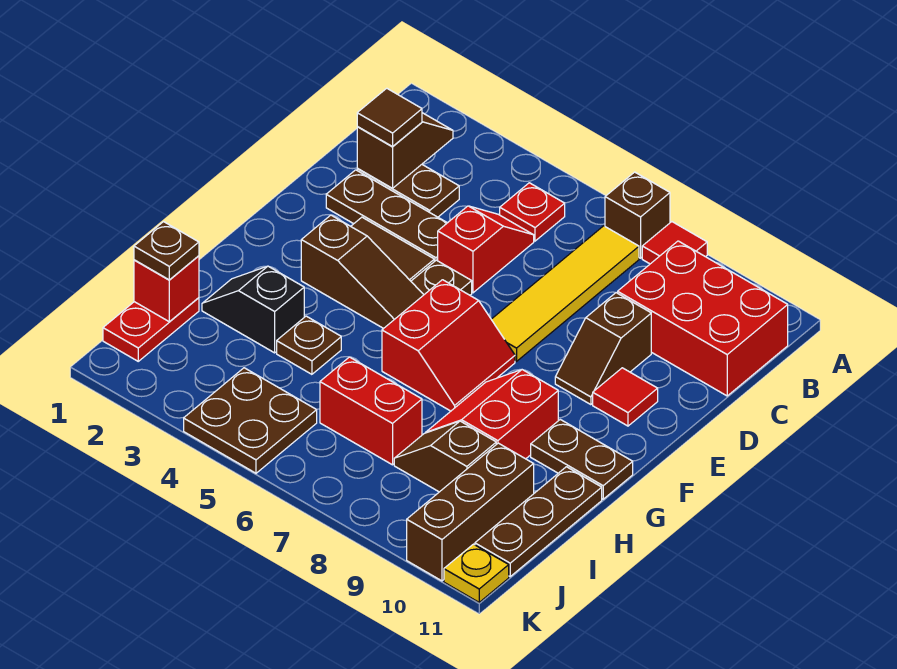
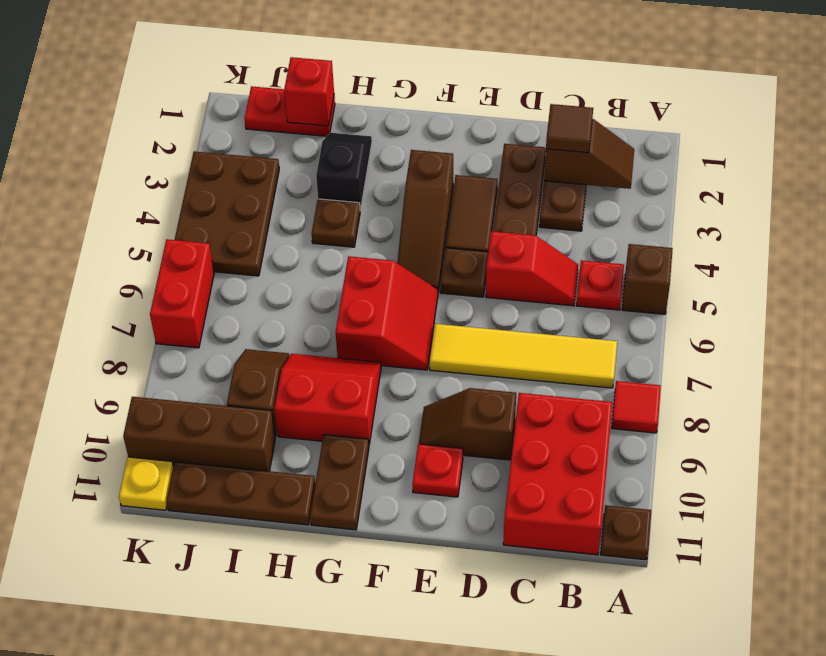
brown brick A7 level 1 -> brown brick A5 level 1
red tile E10 level 1 -> red plate E10 level 1
red slope F6:G7 level 1 top 6 -> red slope F6:G7 level 1 top G
brown plate I1 level 3 -> brown plate A11 level 1
red brick I6:I7 level 1 -> red brick K6:K7 level 1
brown plate J4:K5 level 1 -> brown plate J3:K5 level 1

